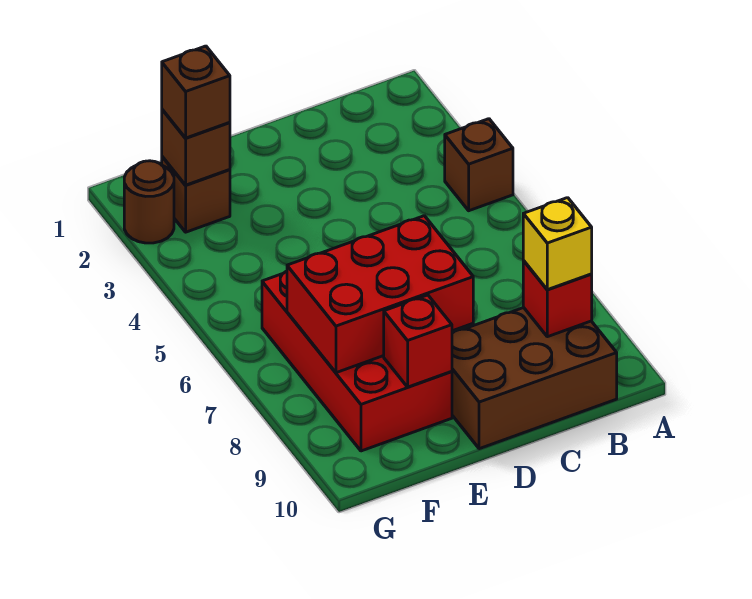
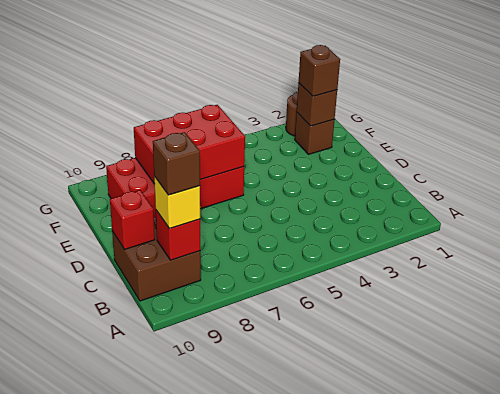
brown brick A4 level 1 -> brown brick B9 level 4
brown brick B9:D10 level 1 -> brown brick B9:C10 level 1
red brick D7:F8 level 2 -> red brick E6:F8 level 2
red brick E9 level 2 -> red brick C10 level 2

